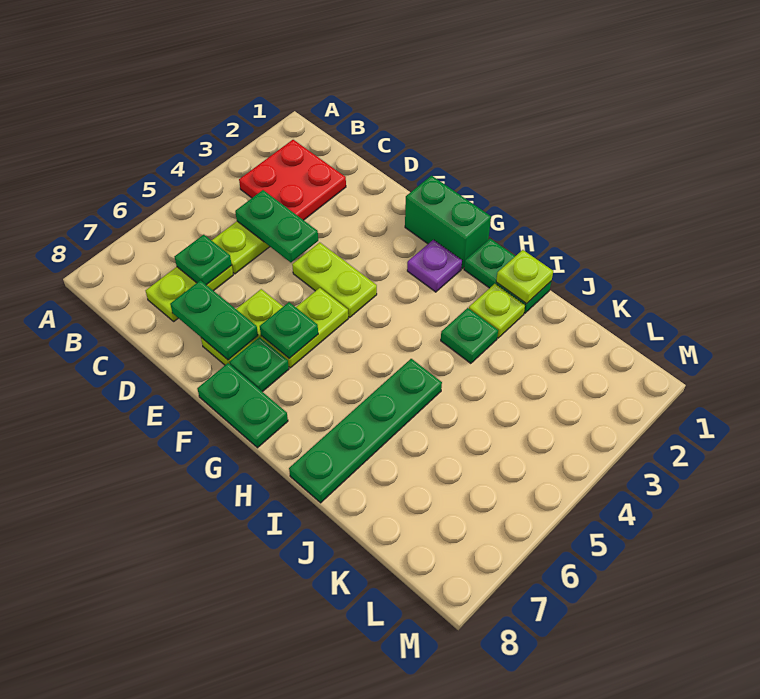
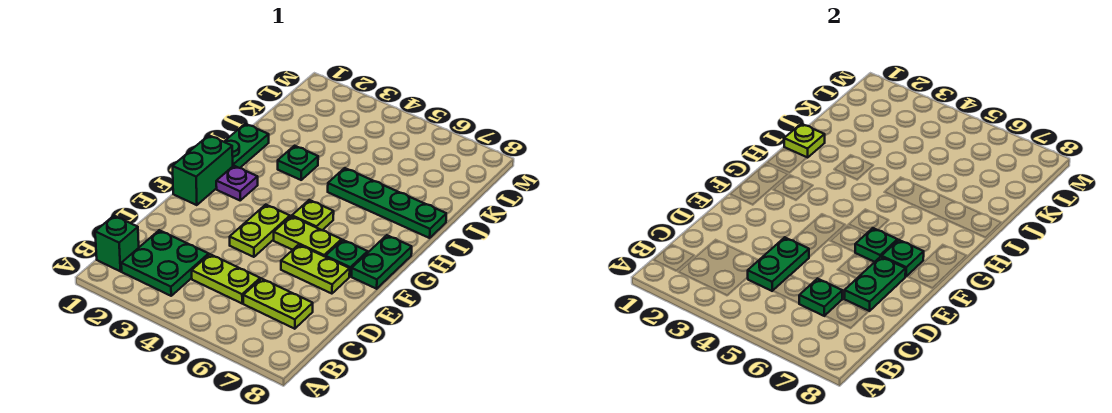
none -> green brick B1 level 1
red plate B2:C3 level 1 -> green plate B2:C3 level 1
none -> green plate F7 level 2
lime plate I2 level 1 -> lime plate G5 level 1

